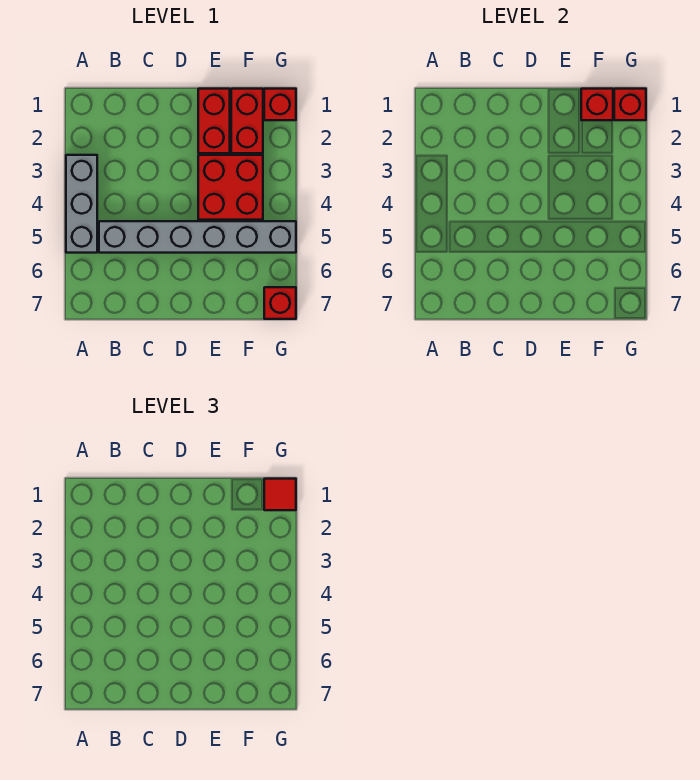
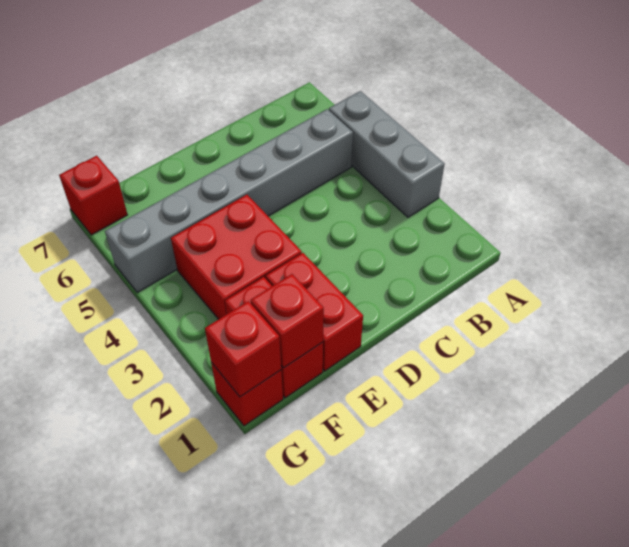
red tile G1 level 3 -> none

